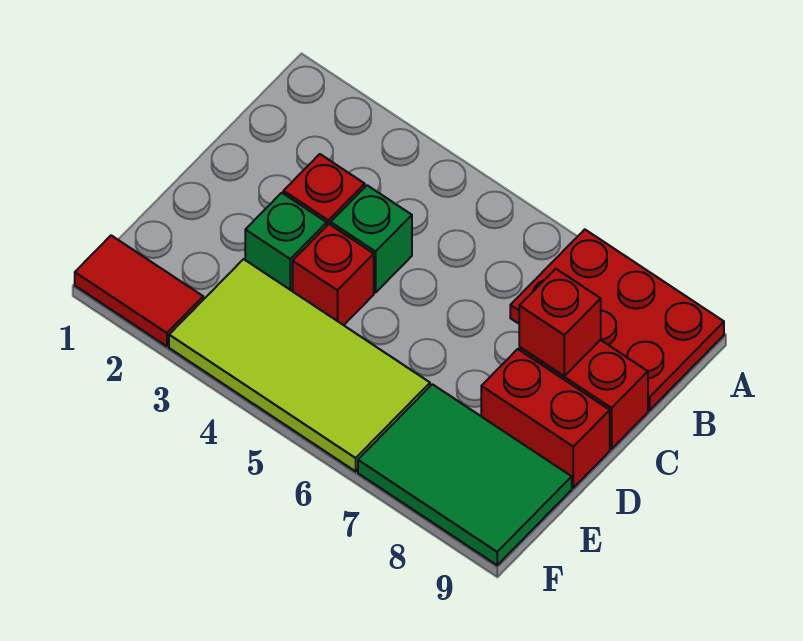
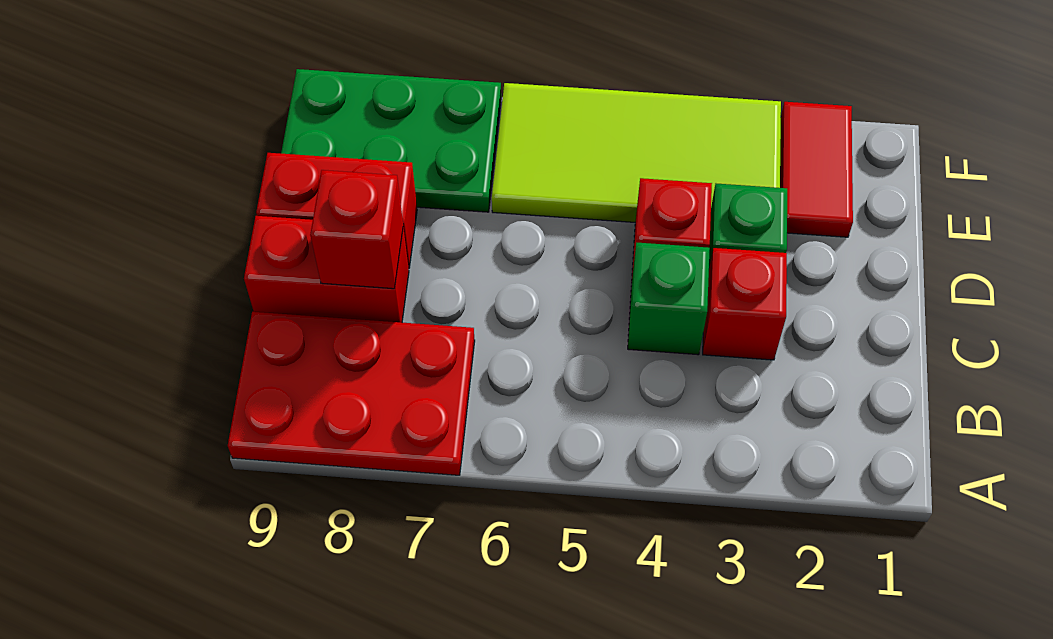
green tile E7:F9 level 1 -> green plate E7:F9 level 1
red tile F1:F2 level 1 -> red tile E2:F2 level 1

